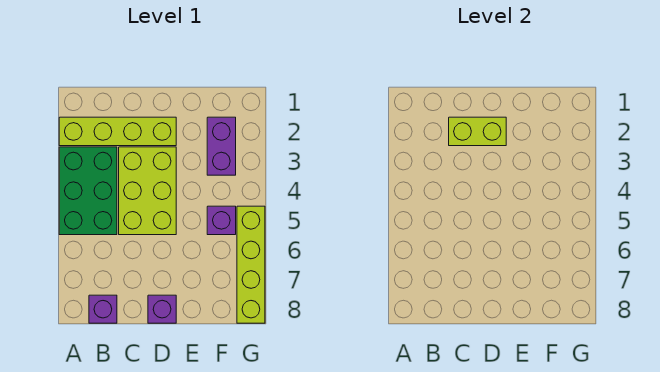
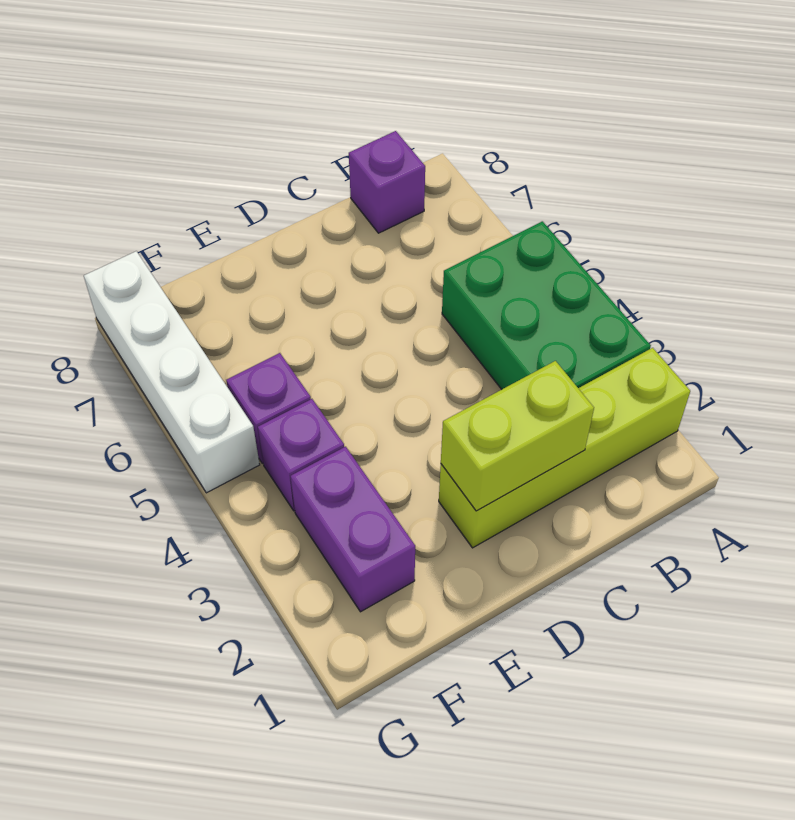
lime brick C3:D5 level 1 -> none
purple brick D8 level 1 -> purple brick F4 level 1
lime brick G5:G8 level 1 -> white brick G5:G8 level 1

